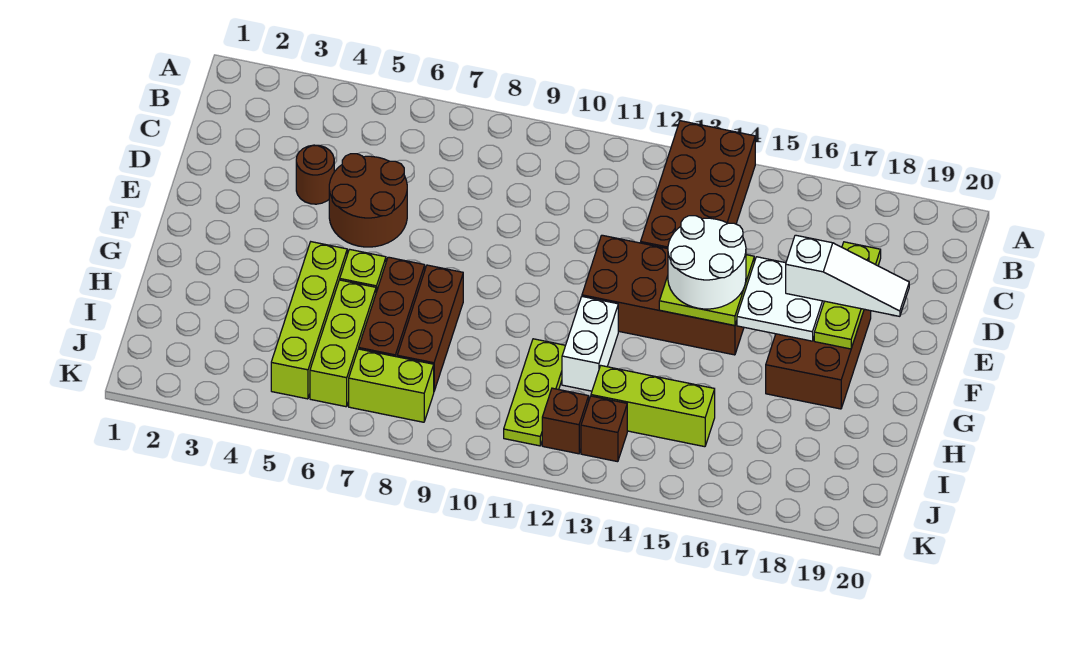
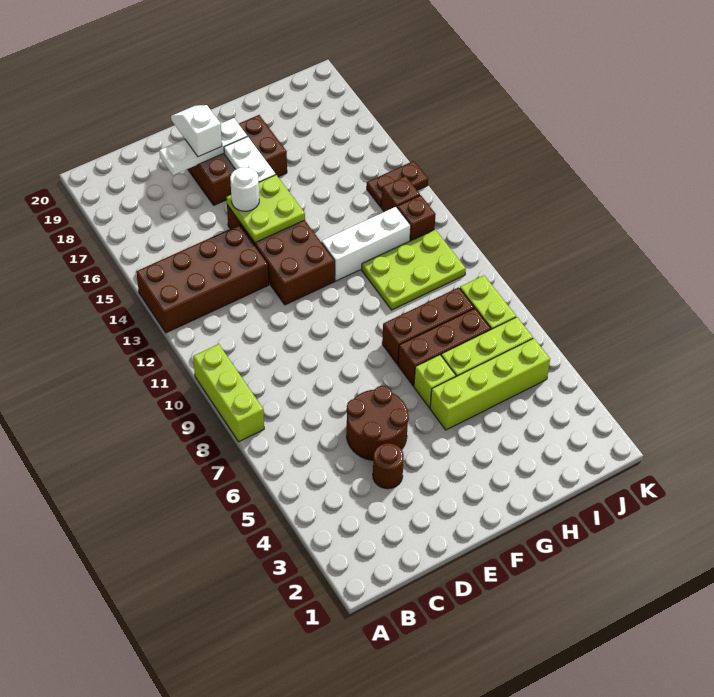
lime plate D18:F18 level 2 -> white plate D18:F18 level 2
white round brick E14:F15 level 3 -> white round brick E15 level 3
white plate E16:F17 level 2 -> white plate F16:F17 level 2
white slope E17:E19 level 3 top 17 -> white slope E18:E19 level 3 top 18
white brick G12:H12 level 1 -> white brick G12:I12 level 1
lime plate H11:J11 level 1 -> lime plate H10:J11 level 1
lime brick I13:I15 level 1 -> lime brick A8:A10 level 1
none -> brown plate J14:K14 level 1

